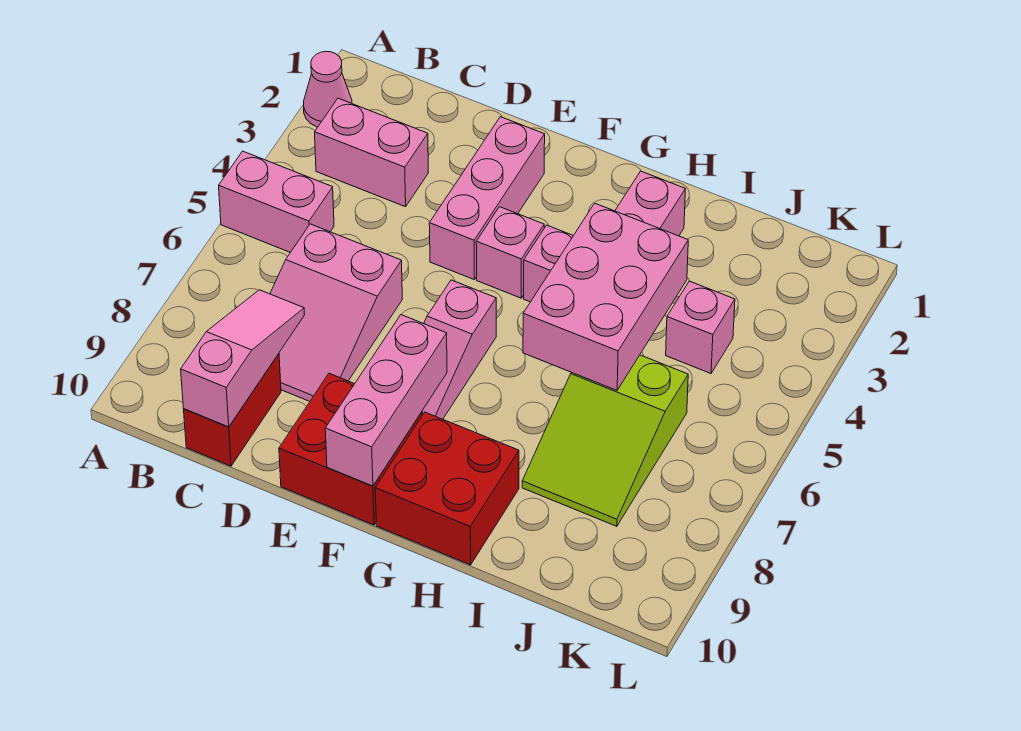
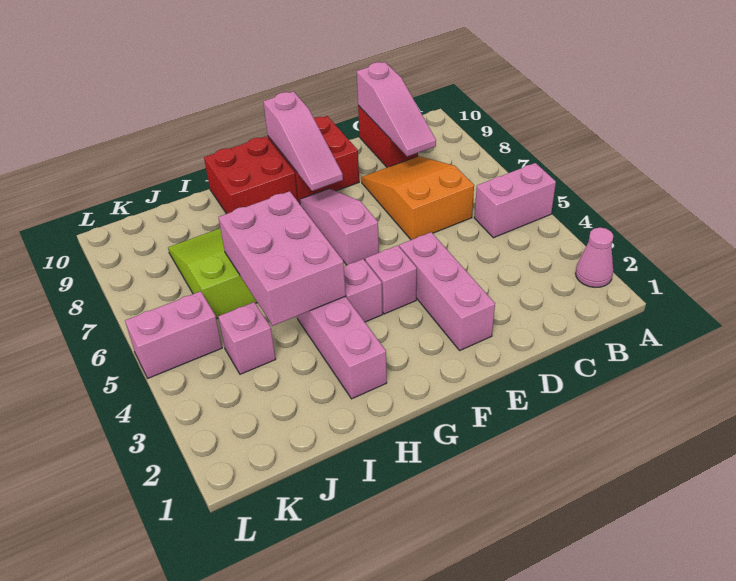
pink brick B3:C3 level 1 -> pink brick K5:L5 level 1
pink slope C6:D8 level 1 top 6 -> orange slope C6:D8 level 1 top 6
pink brick F8:F10 level 2 -> pink slope F8:F10 level 2 top 10

